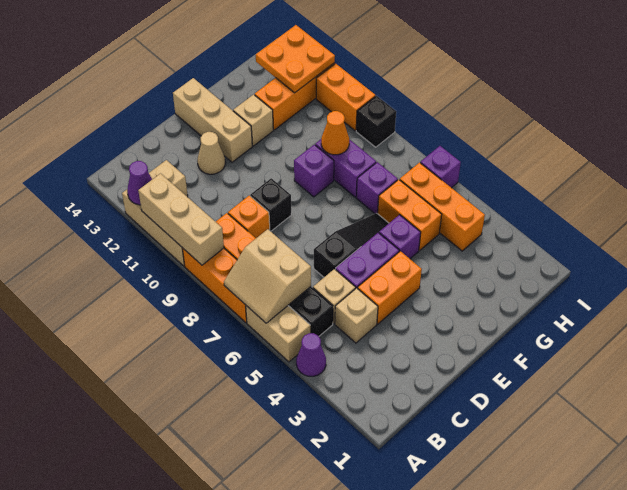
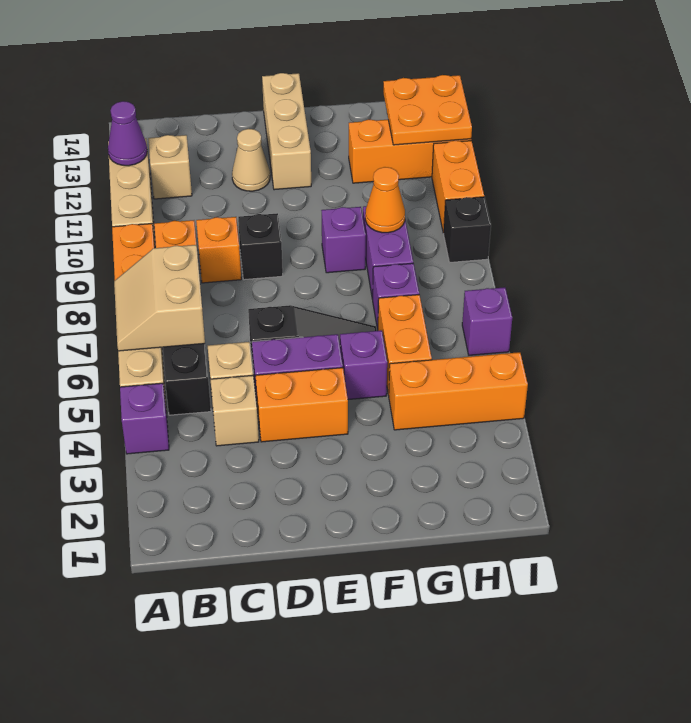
purple cone A4 level 1 -> purple brick A4 level 1
tan brick A9:A11 level 2 -> none
tan brick F12 level 1 -> none
orange brick H4:H6 level 1 -> orange brick G4:I4 level 1

